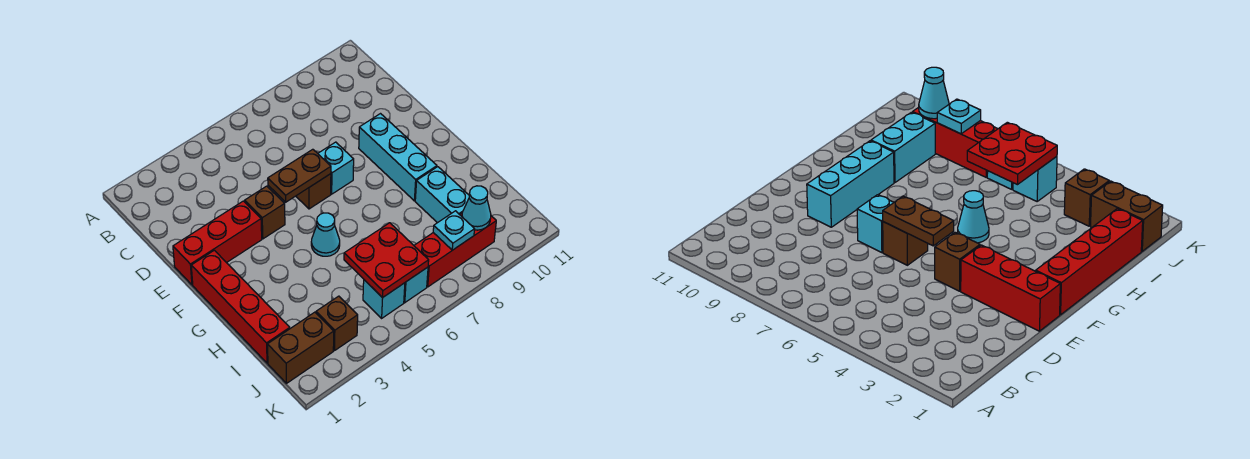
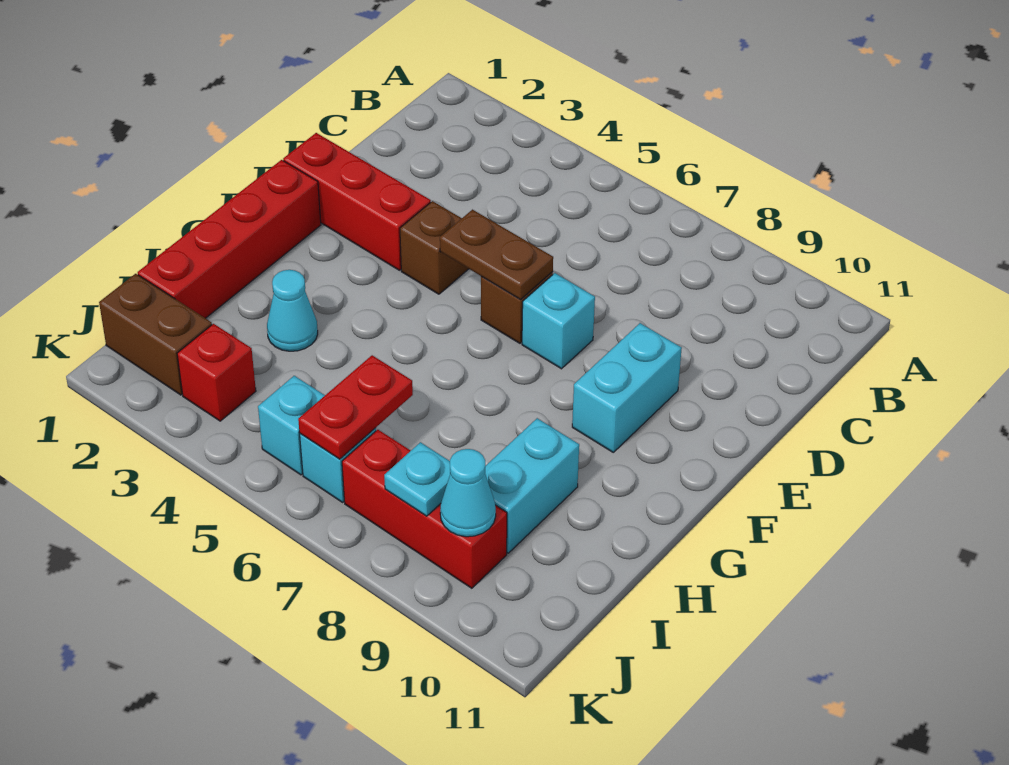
cyan brick E9:G9 level 1 -> cyan brick E9:F9 level 1
cyan cone G5 level 1 -> cyan cone H3 level 1
red plate I5:J6 level 2 -> red plate I6:J6 level 2
brown brick J3 level 1 -> red brick J3 level 1

